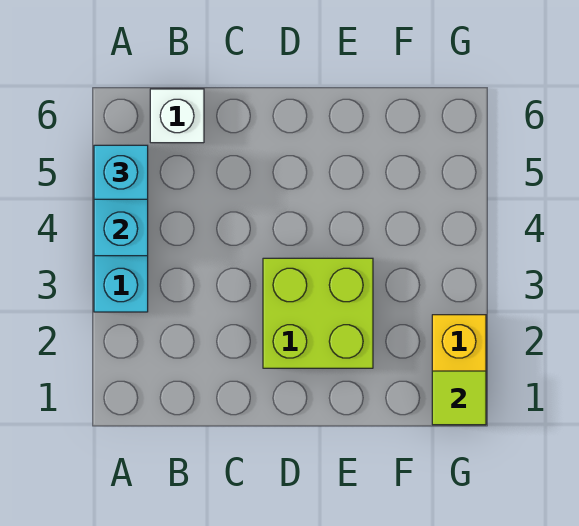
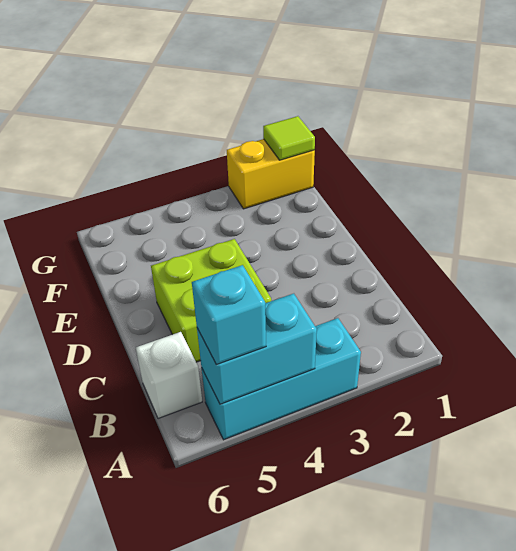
lime brick D2:E3 level 1 -> lime brick C4:D5 level 1

